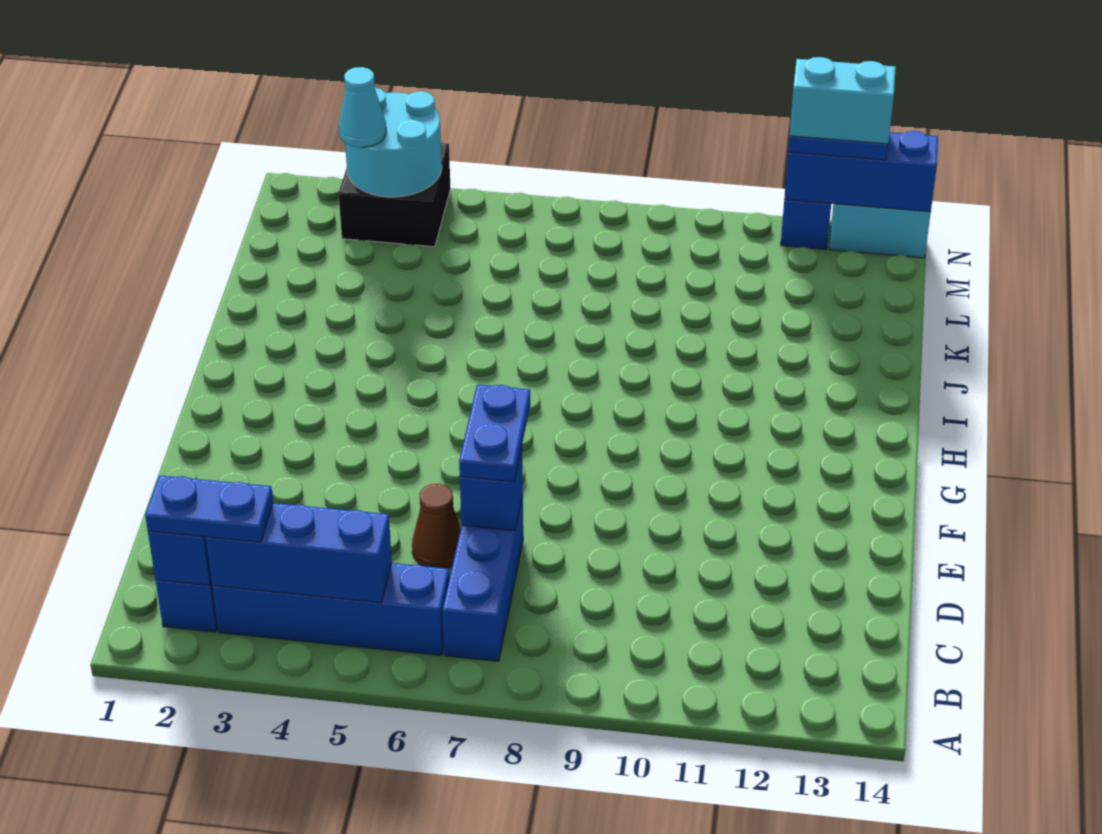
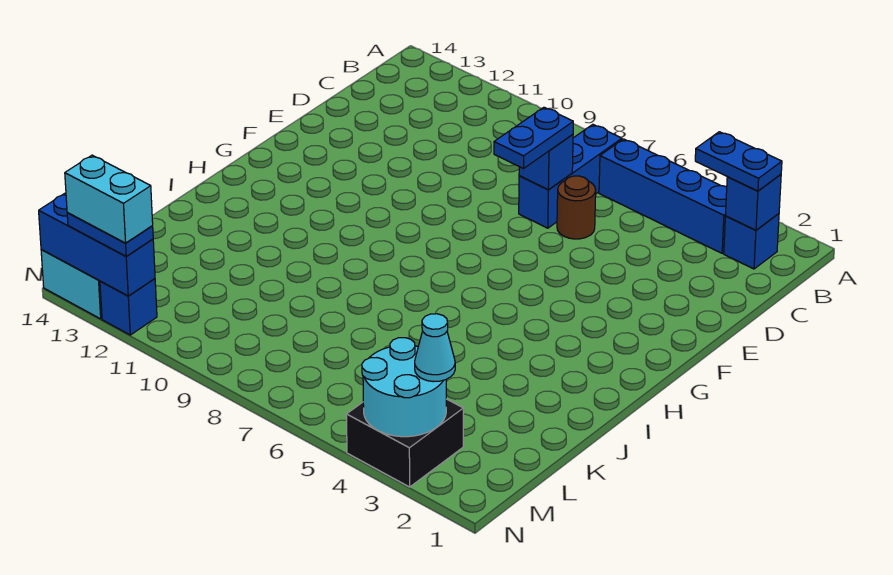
blue brick B3:B5 level 2 -> none
brown cone D6 level 1 -> brown round brick D6 level 1

